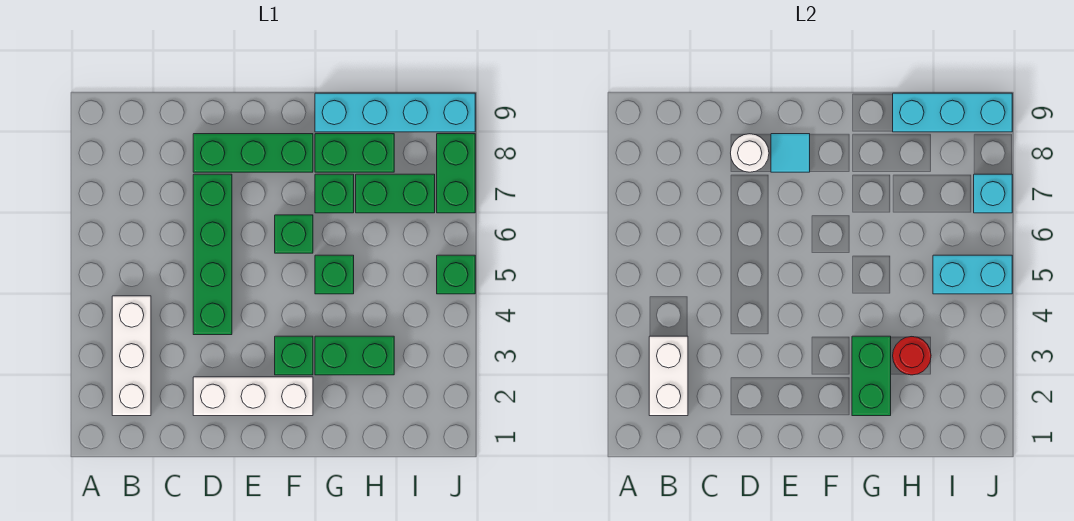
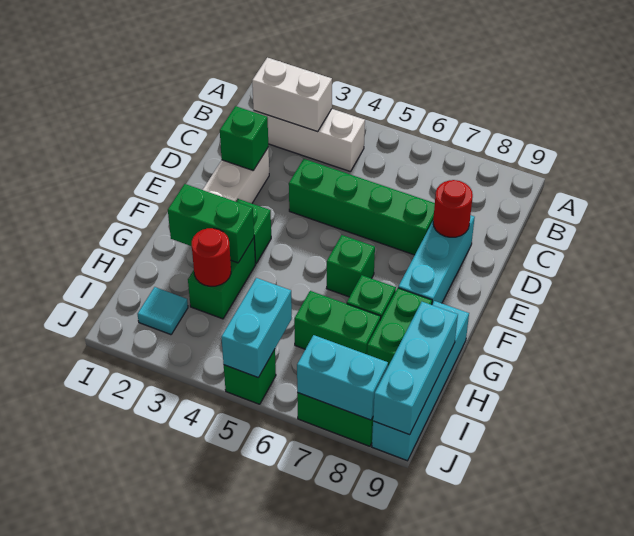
green brick D8:F8 level 1 -> cyan brick D8:F8 level 1
white round brick D8 level 2 -> red round brick D8 level 2
cyan tile E8 level 2 -> cyan tile I2 level 1
green brick G5 level 1 -> green brick D2 level 2
green brick H7:I7 level 1 -> green brick H6:H7 level 1
cyan brick J7 level 2 -> cyan brick J7:J8 level 2

